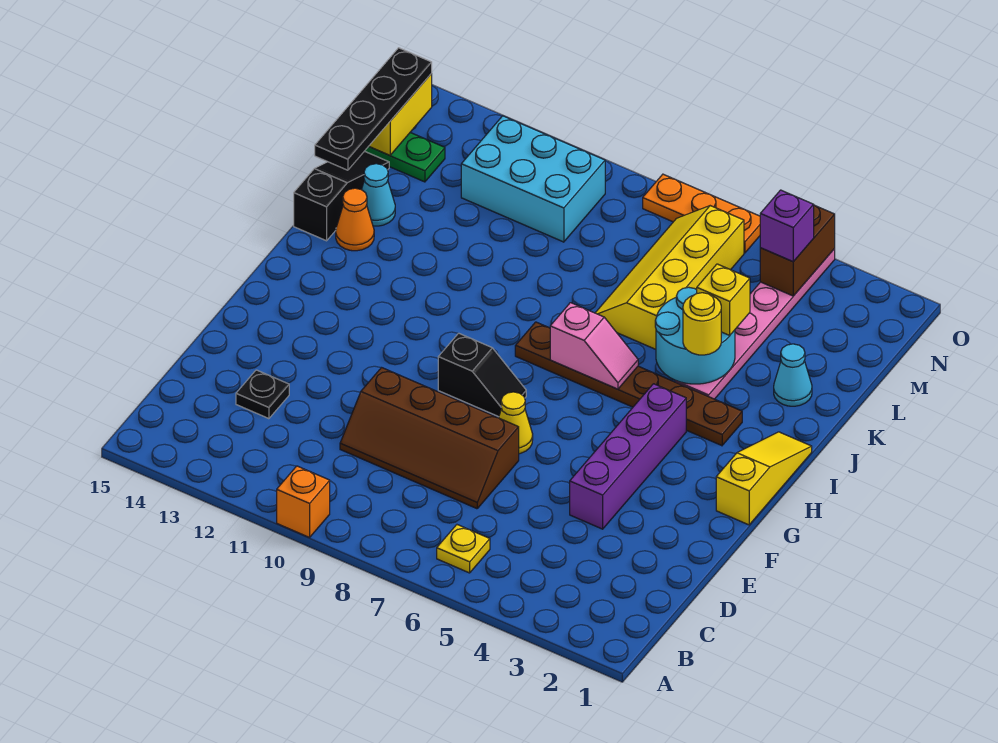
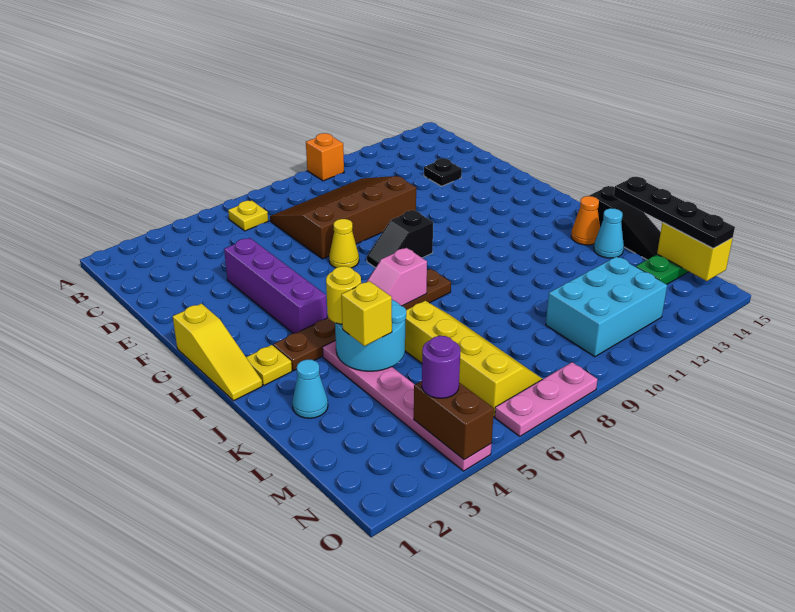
brown slope D7:E10 level 1 top E -> brown slope C7:E10 level 1 top E
none -> yellow plate I2 level 1
purple brick N4 level 3 -> purple round brick N4 level 3
orange plate O6:O8 level 1 -> pink plate O6:O8 level 1

